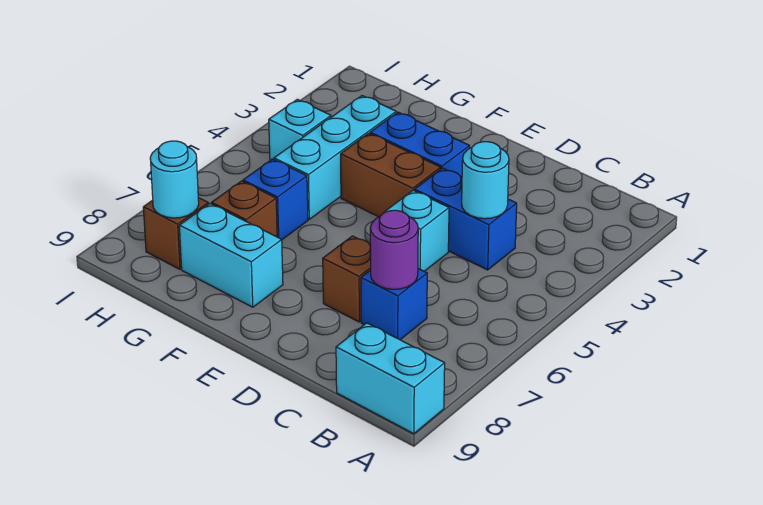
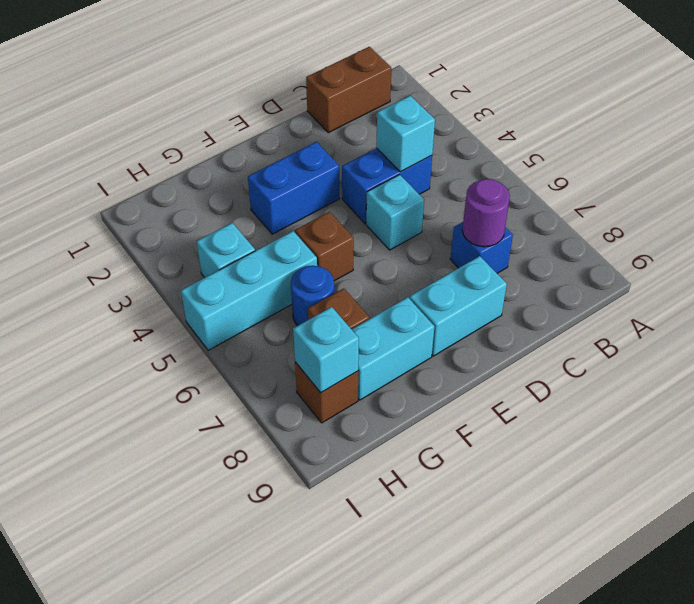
cyan brick A9:B9 level 1 -> cyan brick D8:E8 level 1
cyan round brick C4 level 2 -> cyan brick C4 level 2
brown brick D7 level 1 -> brown brick F5 level 1
brown brick E4:F4 level 1 -> brown brick B1:C1 level 1
cyan brick G3:G5 level 1 -> cyan brick G5:I5 level 1
blue brick G6 level 1 -> blue round brick G6 level 1
cyan round brick H8 level 2 -> cyan brick H8 level 2

